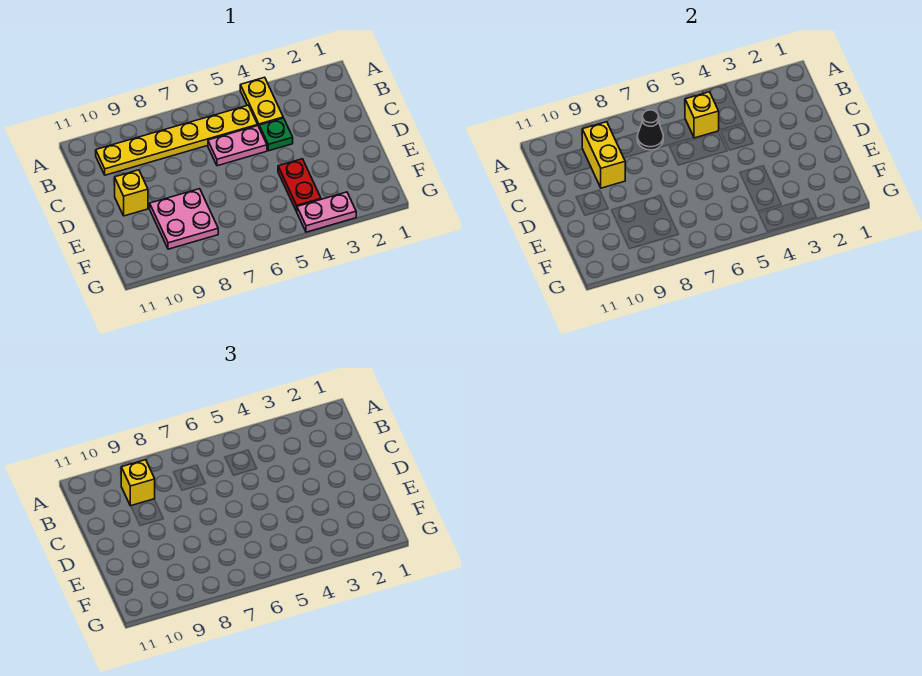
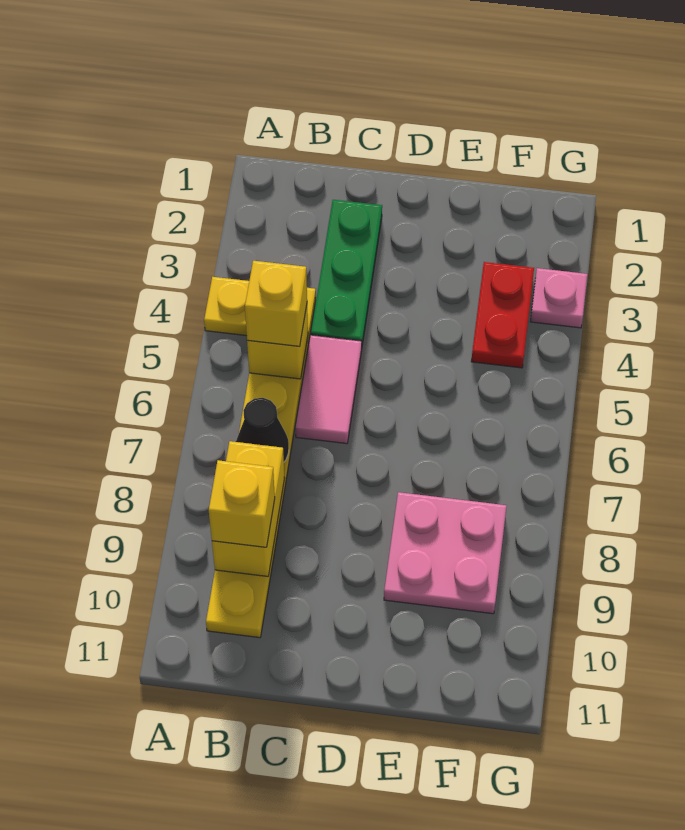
yellow brick B9:C9 level 2 -> yellow brick B8:B9 level 2
green plate C4 level 1 -> green plate C2:C4 level 1
pink plate C5:C6 level 1 -> pink tile C5:C6 level 1
yellow brick D10 level 1 -> yellow brick B5 level 3
red plate E4:F4 level 1 -> red plate F3:F4 level 1
pink plate G3:G4 level 1 -> pink plate G3 level 1

